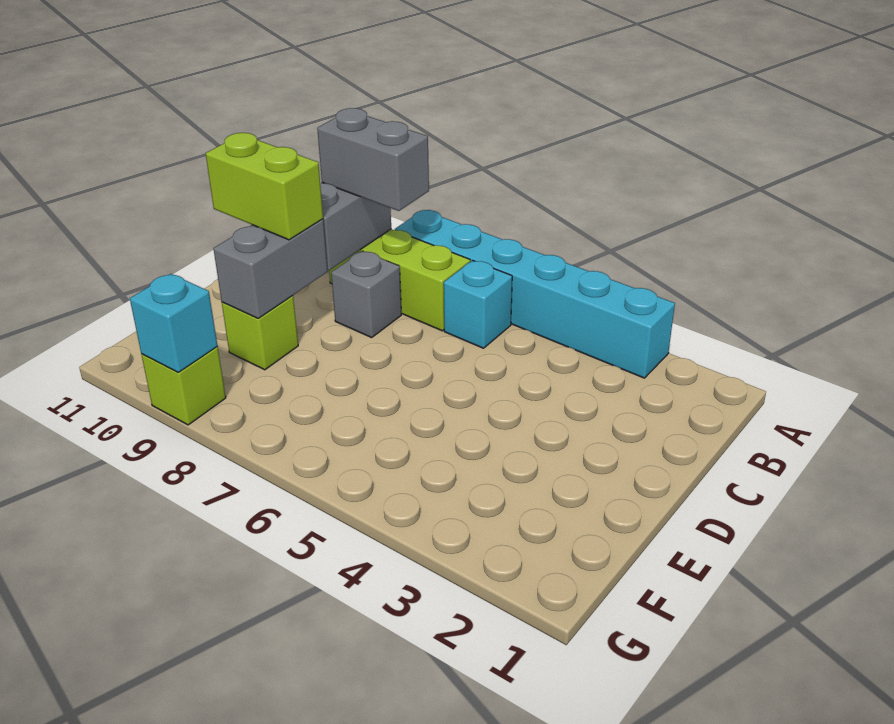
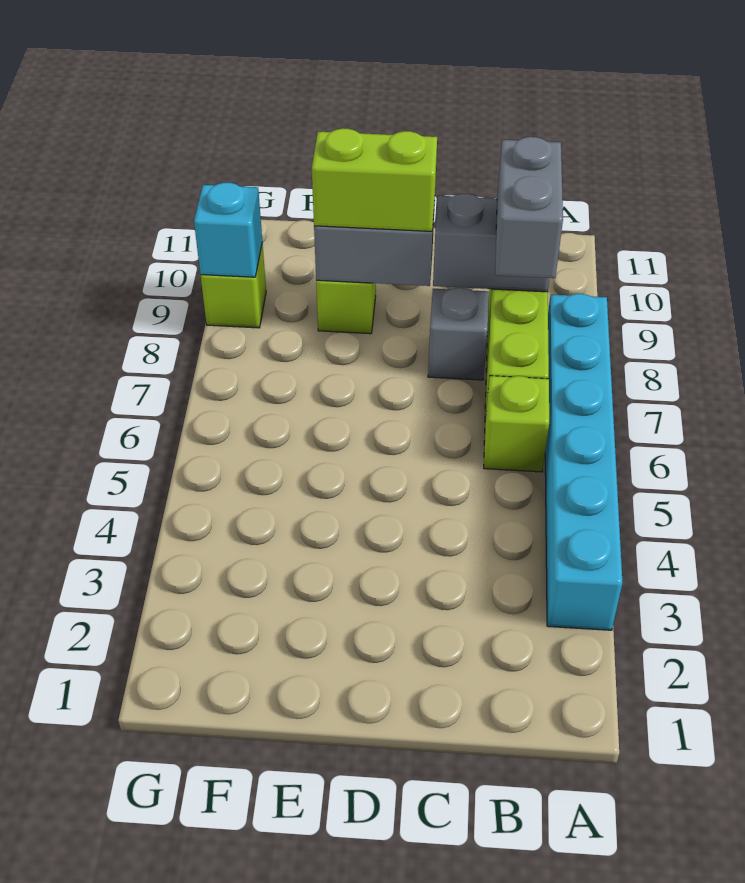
cyan brick B6 level 1 -> lime brick B6 level 1
lime brick D9:D10 level 3 -> lime brick D9:E9 level 3

